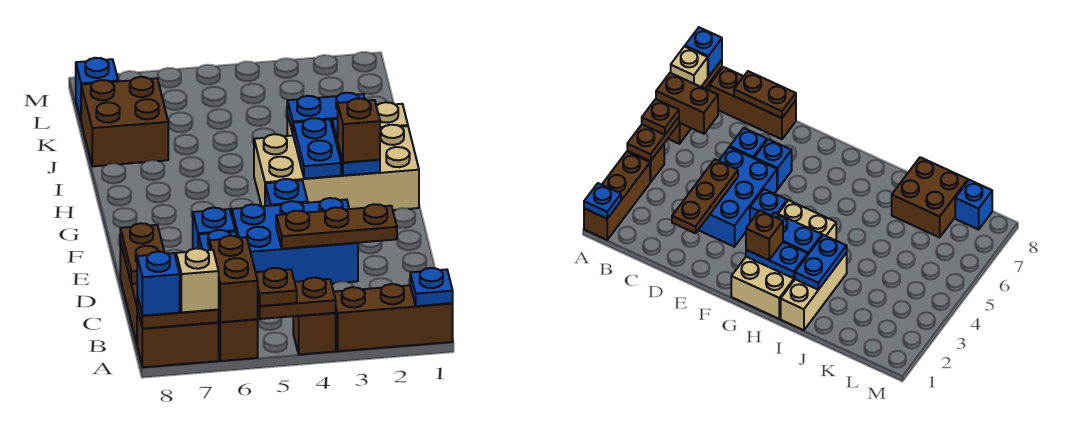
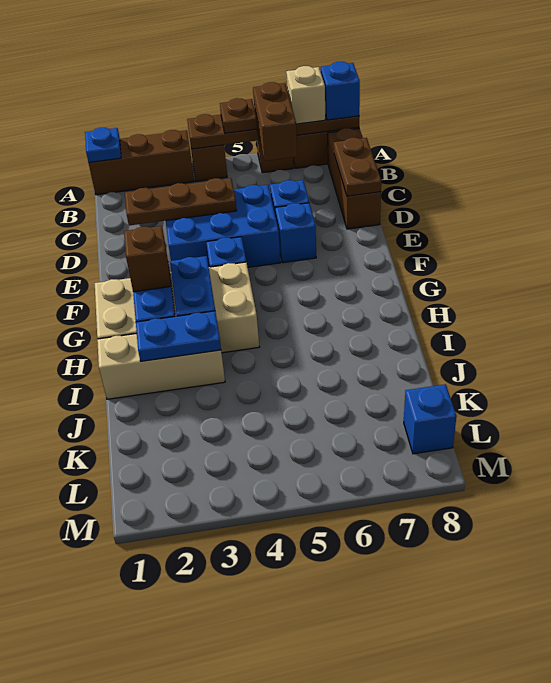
brown brick J7:K8 level 1 -> none

